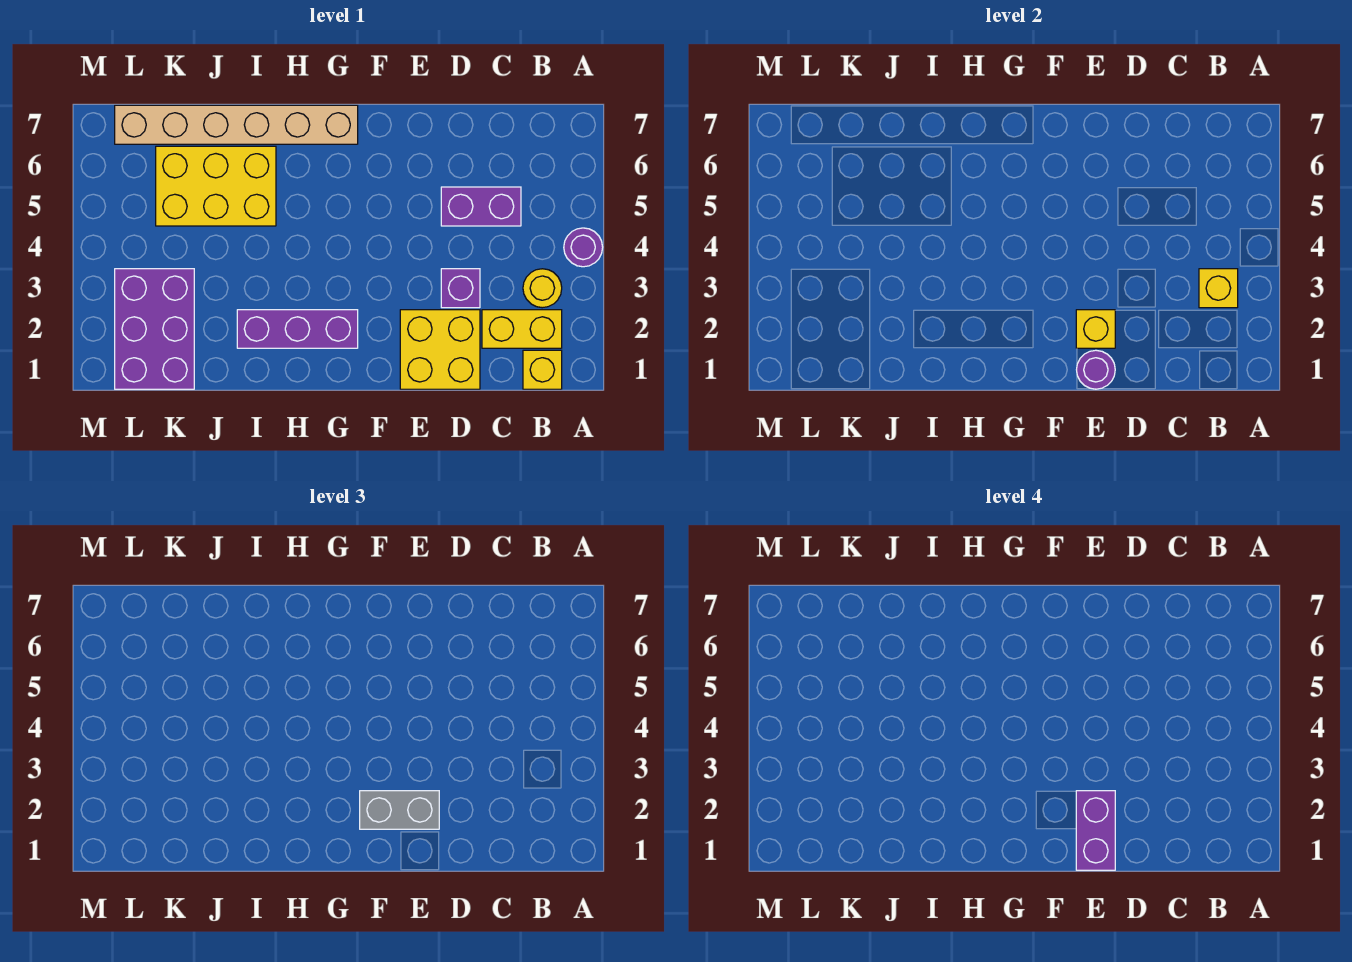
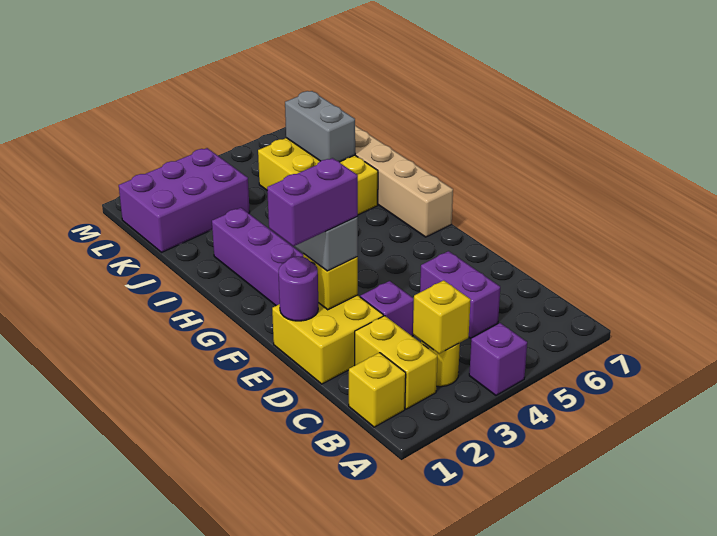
purple round brick A4 level 1 -> purple brick A4 level 1
none -> grey brick J6:K6 level 2

